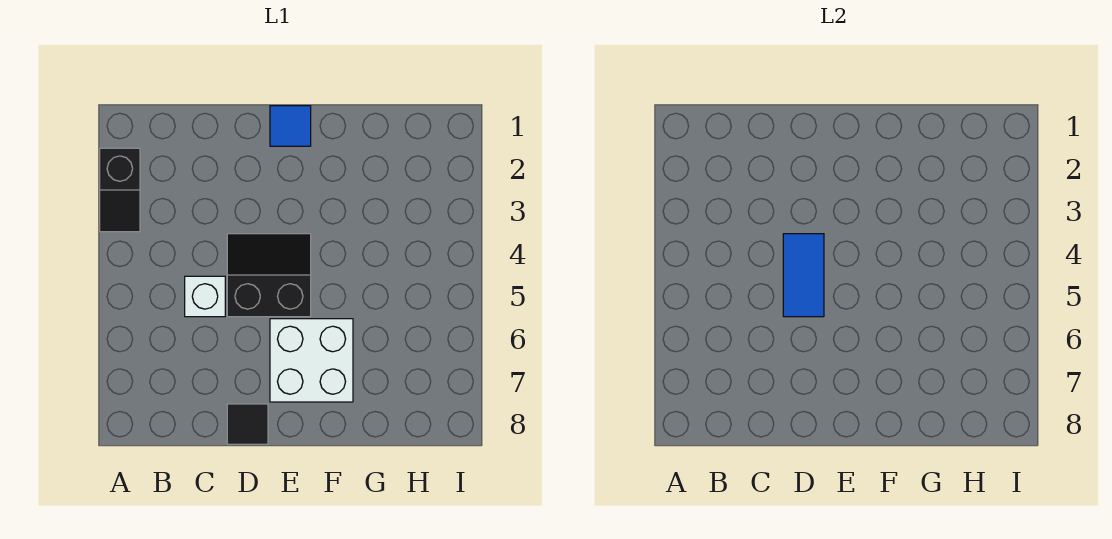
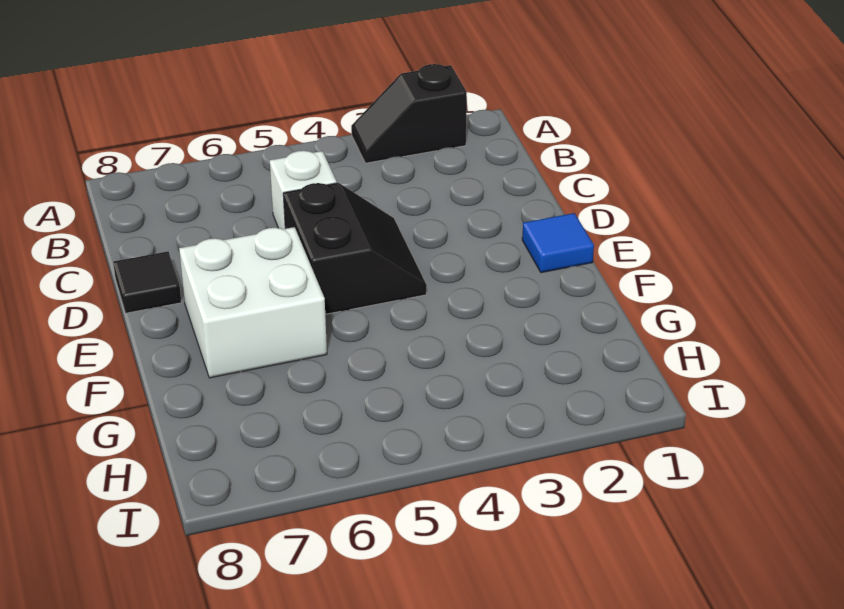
blue tile D4:D5 level 2 -> none

